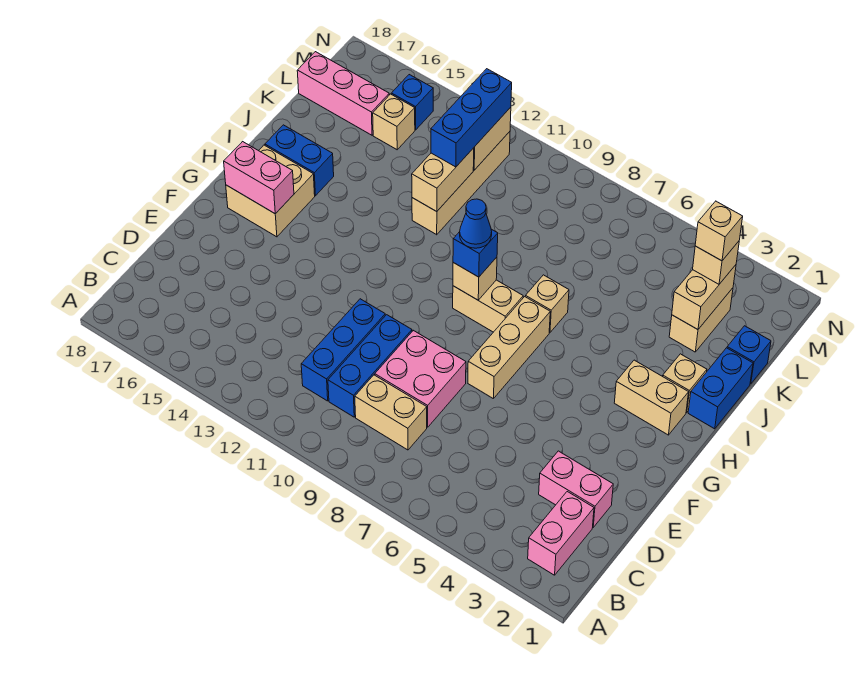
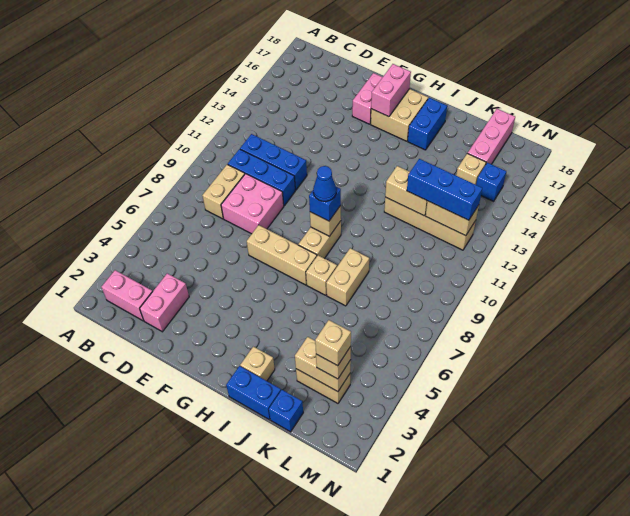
none -> pink brick F16:F17 level 1
tan brick H2:H3 level 1 -> tan brick J7:J8 level 1

